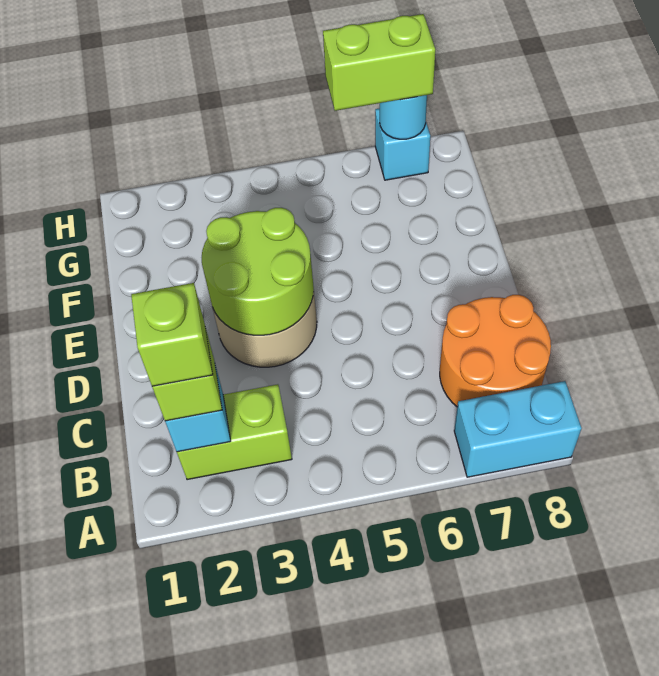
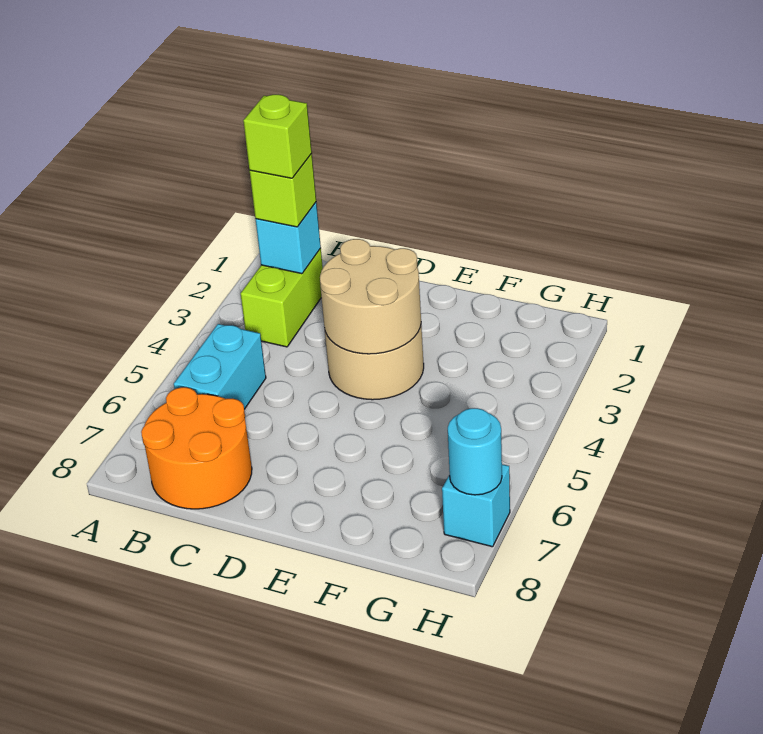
cyan brick A7:A8 level 1 -> cyan brick B5:B6 level 1
lime round brick D3:E4 level 2 -> tan round brick D3:E4 level 2
lime brick H6:H7 level 3 -> none

